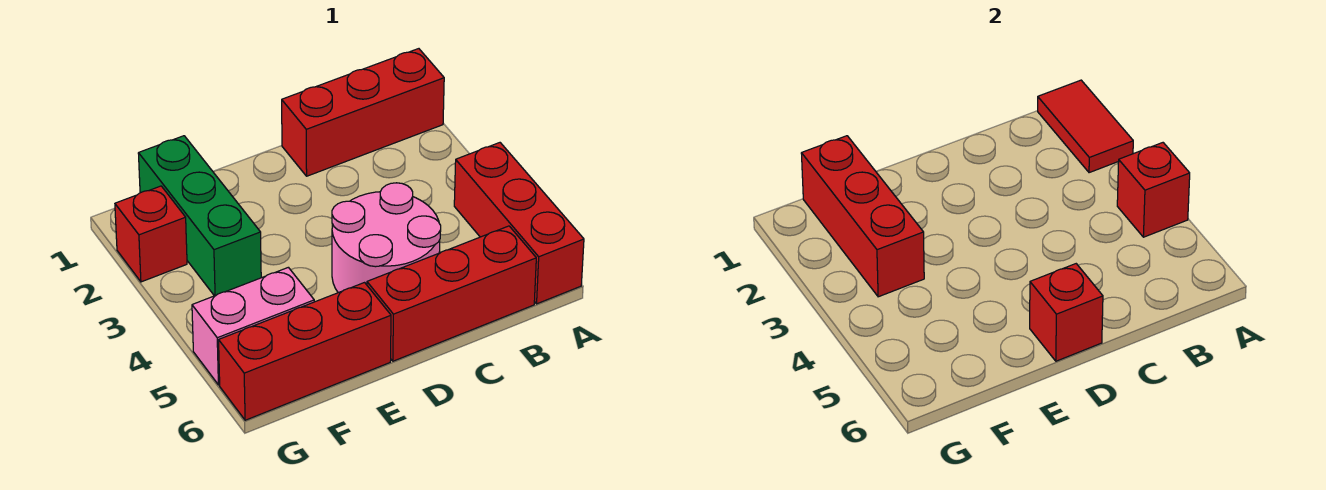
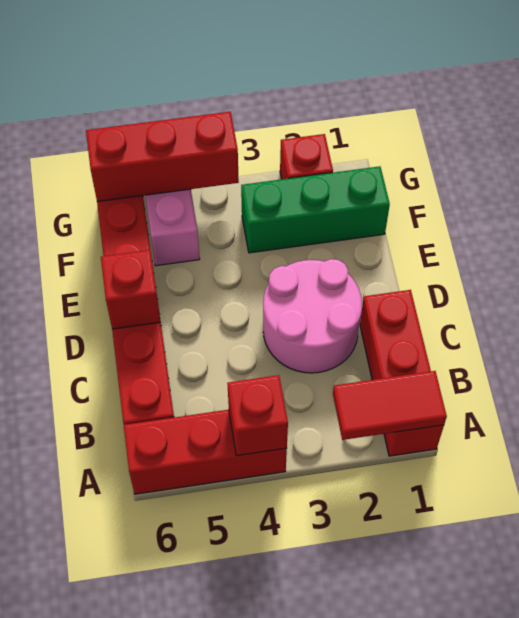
pink round brick C4:D5 level 1 -> pink round brick C2:D3 level 1
red brick F1:F3 level 2 -> red brick G4:G6 level 2

